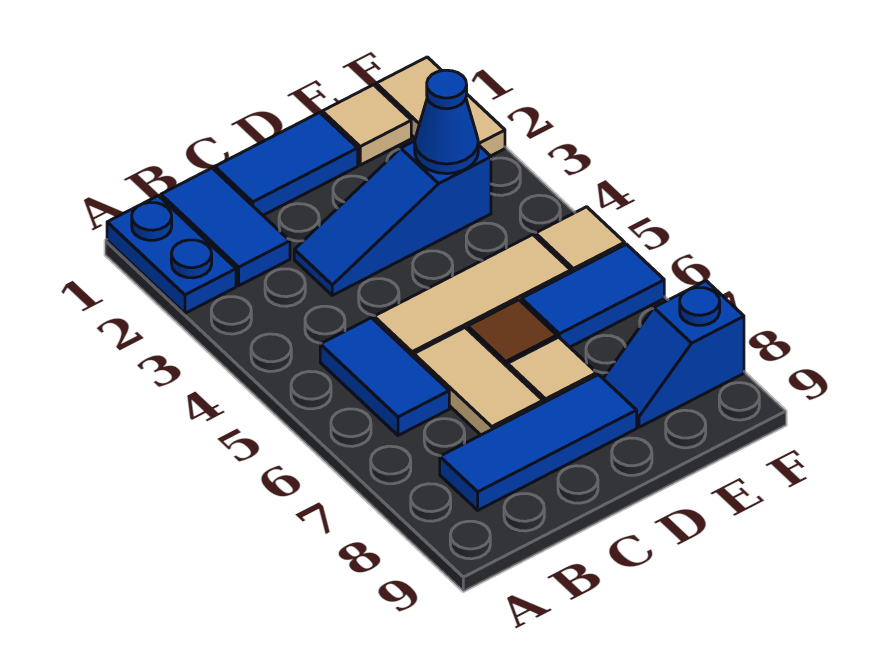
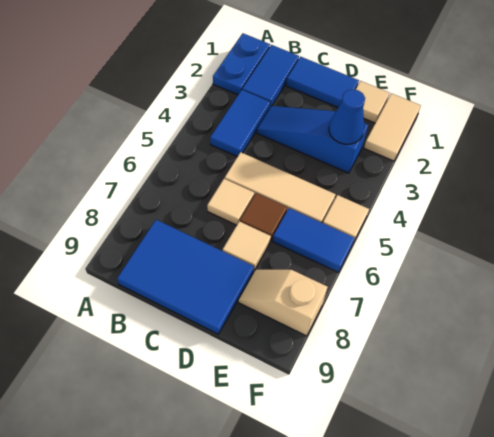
blue tile B5:B6 level 1 -> blue tile B3:B4 level 1
blue tile B8:D8 level 1 -> blue tile B8:D9 level 1
tan tile C6:C7 level 1 -> tan tile C6 level 1
blue slope E8:F8 level 1 top F -> tan slope E8:F8 level 1 top F

